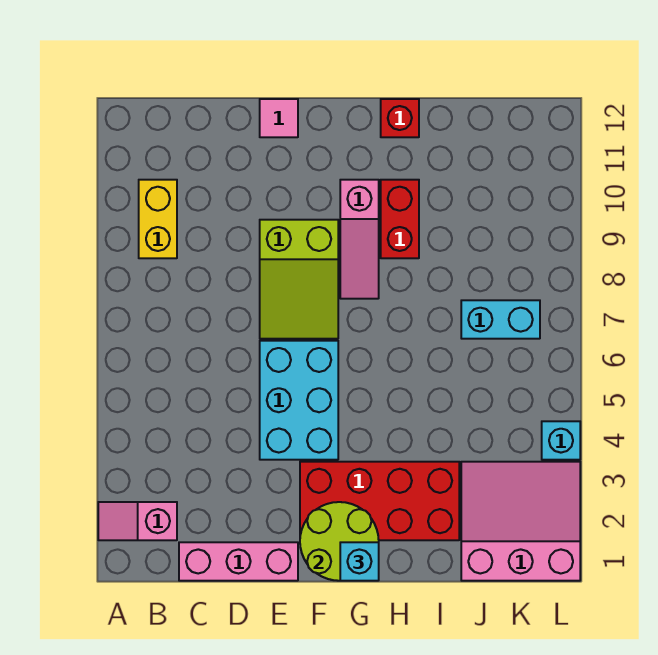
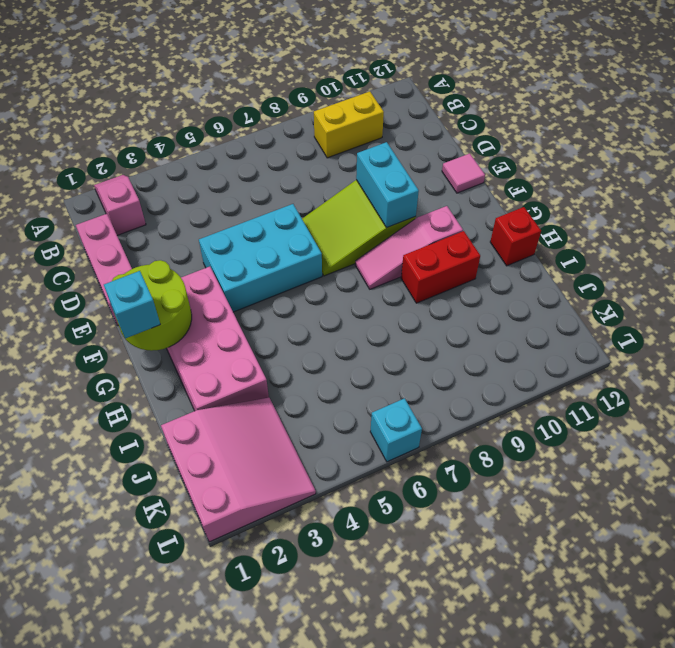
red brick F2:I3 level 1 -> pink brick F2:I3 level 1
cyan brick J7:K7 level 1 -> cyan brick E9:F9 level 2
cyan brick L4 level 1 -> cyan brick L6 level 1

